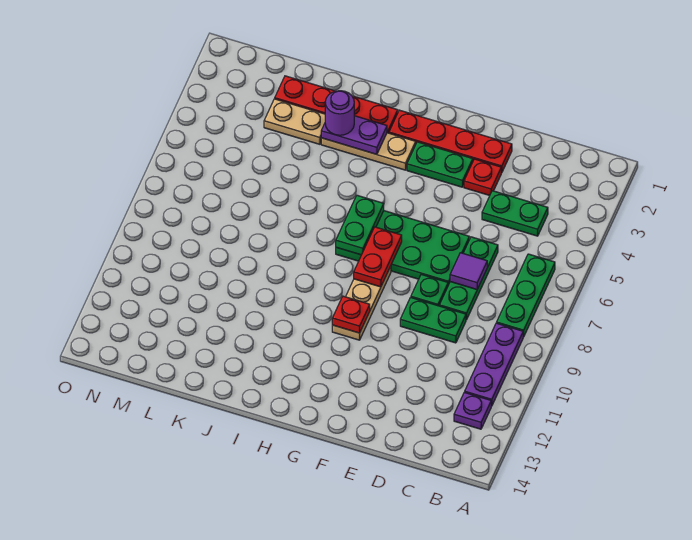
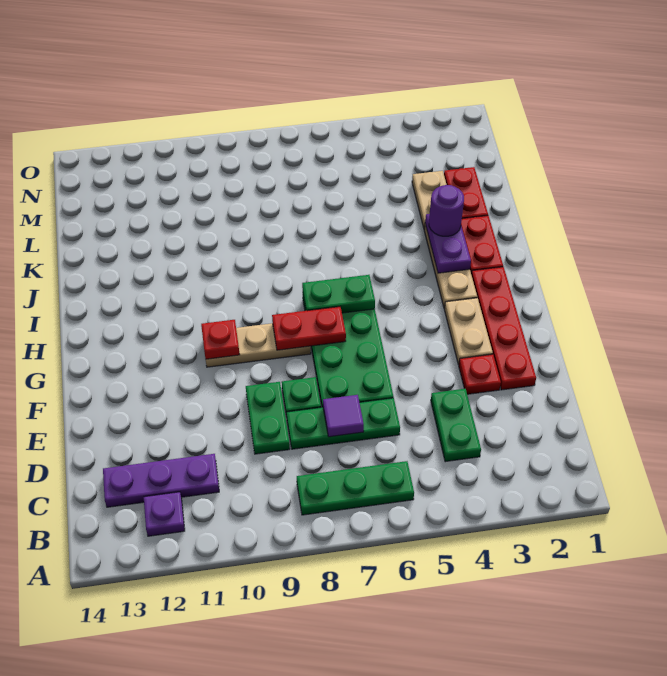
purple plate B9:B11 level 1 -> purple plate C11:C13 level 1
green plate F3:G3 level 1 -> tan plate F3:G3 level 1

